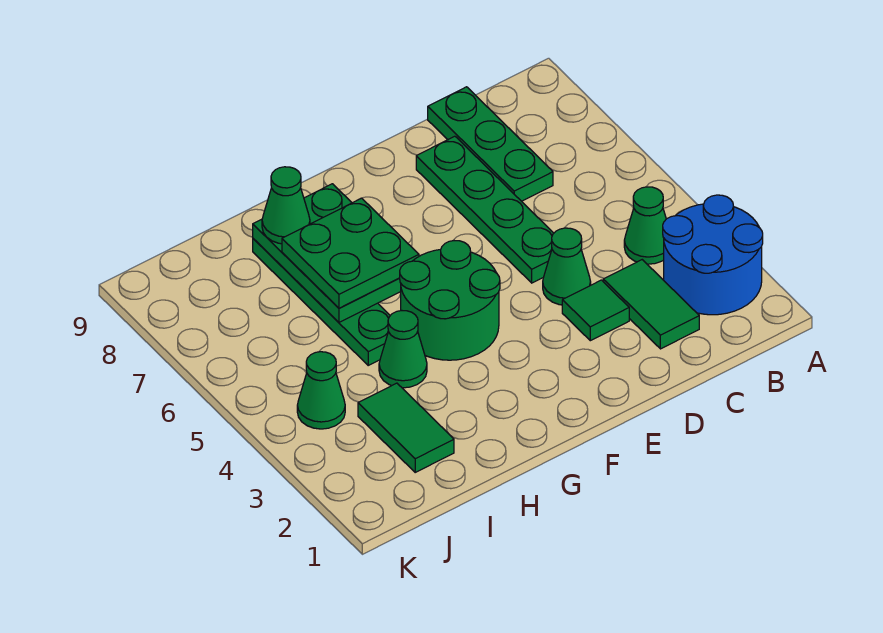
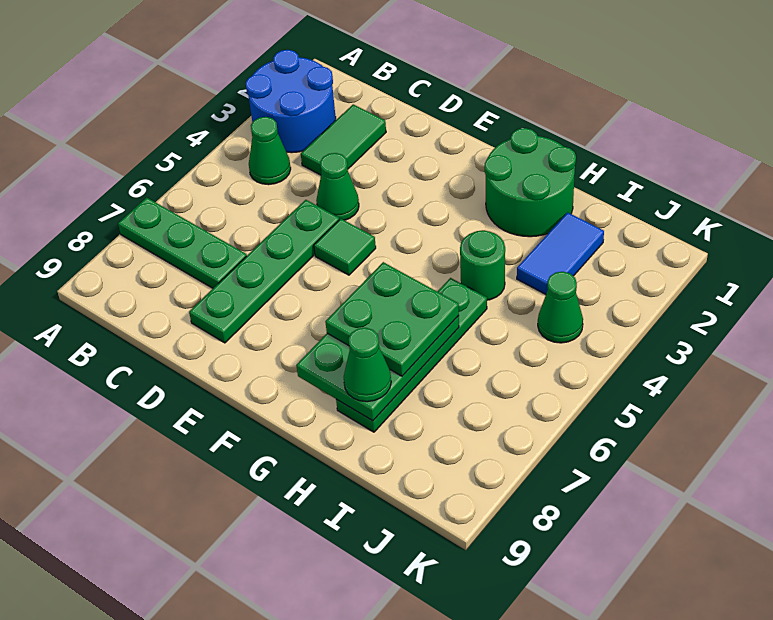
green plate C7:C9 level 1 -> green plate A7:C7 level 1
green tile D3 level 1 -> green tile E5 level 1
green round brick F4:G5 level 1 -> green round brick G1:H2 level 1
green cone H4 level 1 -> green round brick H4 level 1
green tile I2:I3 level 1 -> blue tile I2:I3 level 1

